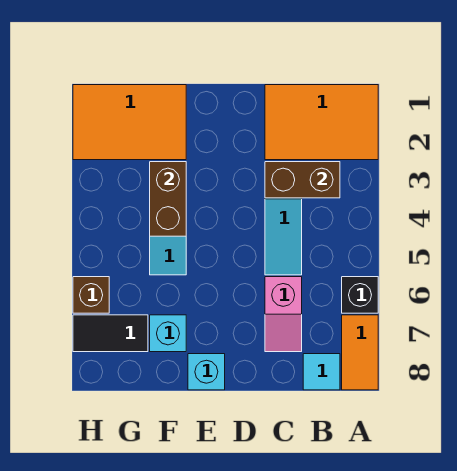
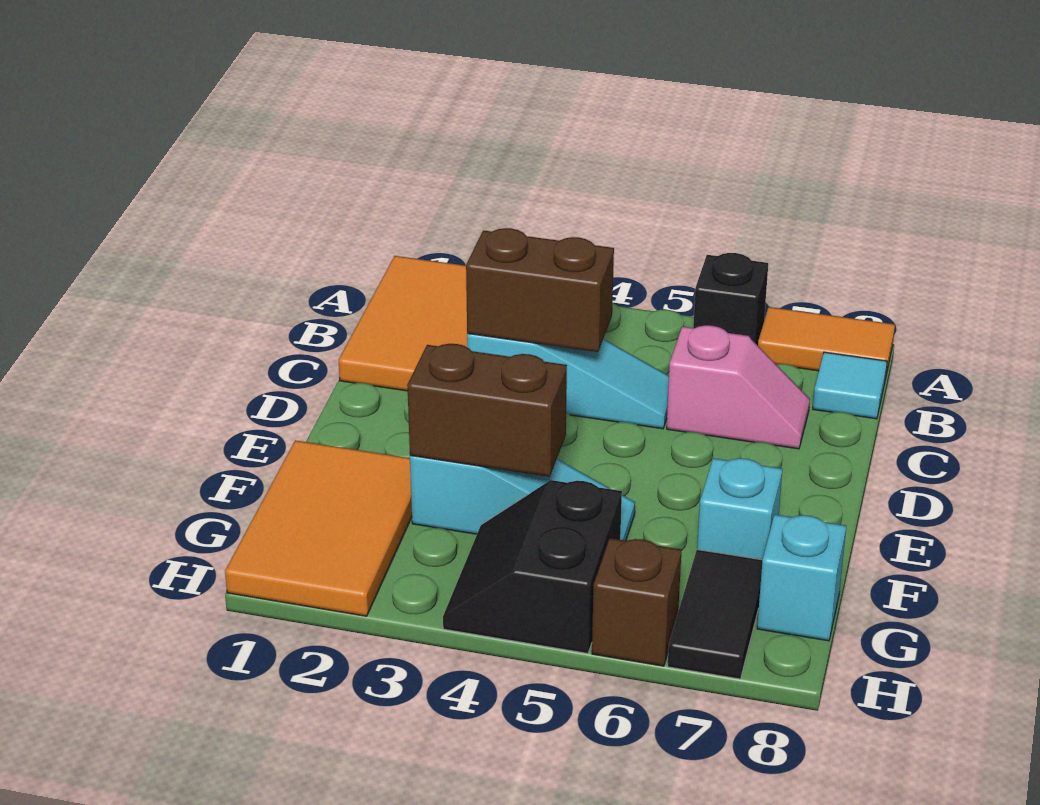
brown brick B3:C3 level 2 -> brown brick C3:C4 level 2
cyan brick E8 level 1 -> cyan brick G8 level 1
none -> black slope G4:H5 level 1 top 5

